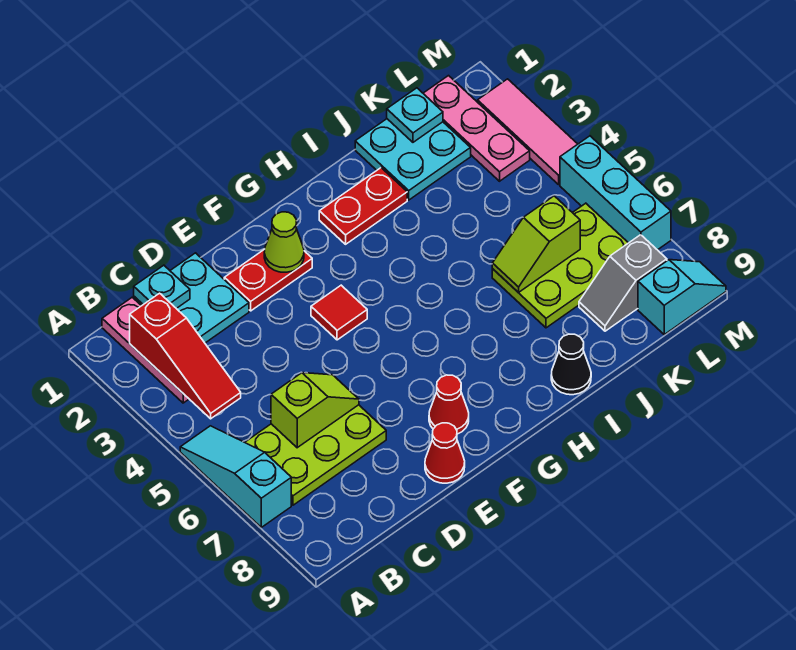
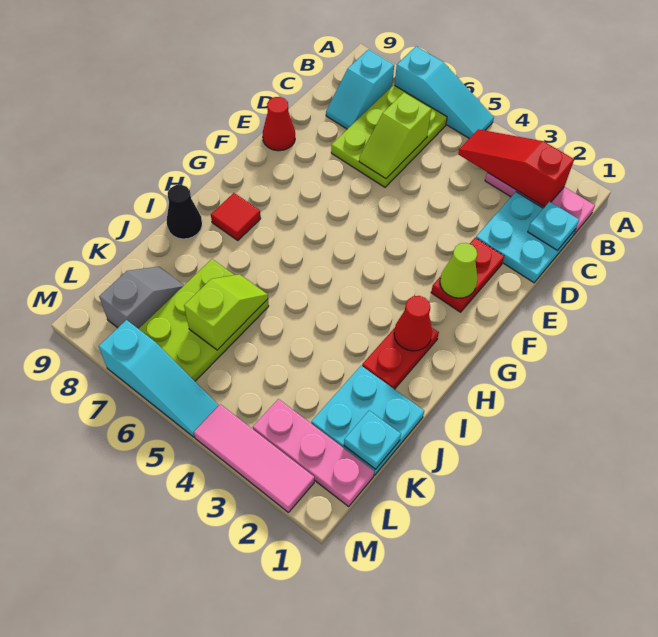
red tile F4 level 1 -> red tile H8 level 1
red cone F8 level 1 -> red cone H2 level 2
cyan slope L9:M9 level 1 top L -> cyan slope B8:C8 level 1 top B
cyan brick M5:M7 level 1 -> cyan slope M5:M7 level 1 top 7

